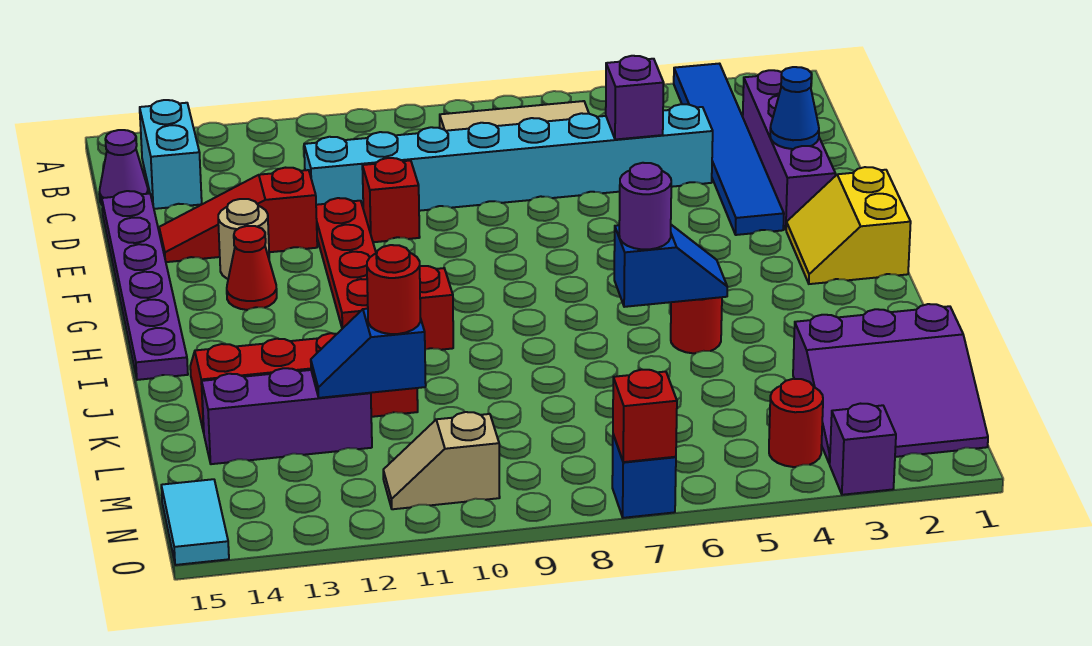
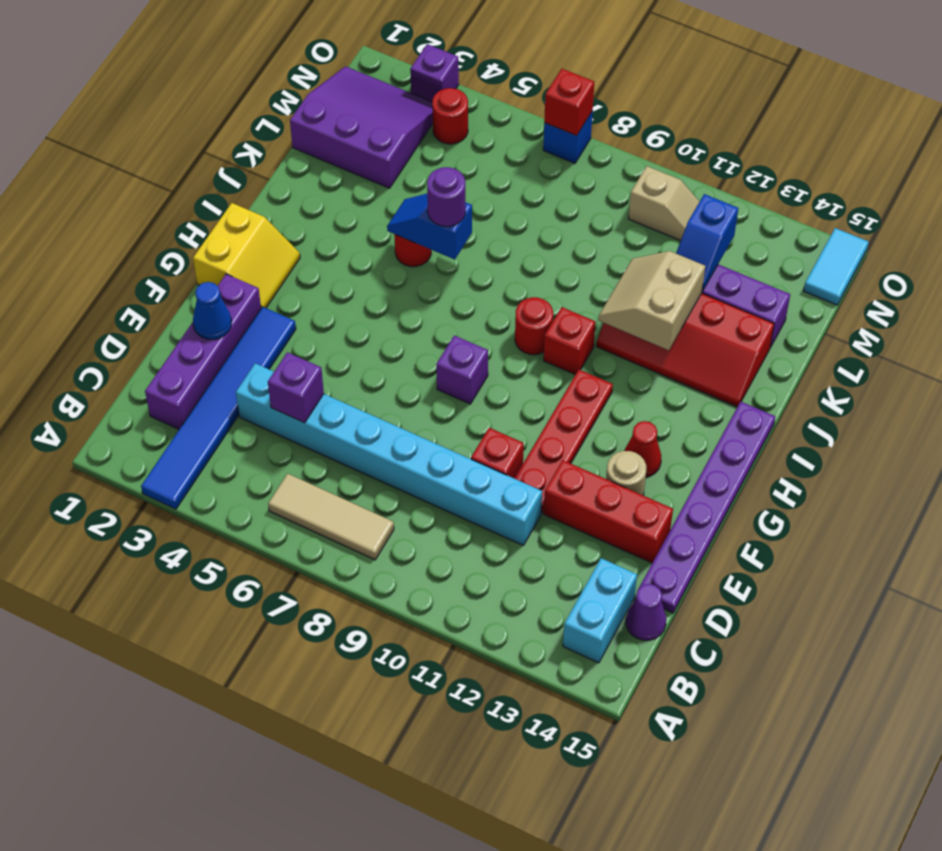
red slope E12:E14 level 1 top 12 -> red brick E12:E14 level 1
none -> purple brick G8 level 1
none -> tan slope J11:K12 level 2 top 12
blue slope L11:L12 level 2 top 11 -> blue slope L12:M12 level 2 top M
red round brick L11 level 3 -> red round brick I9 level 1

